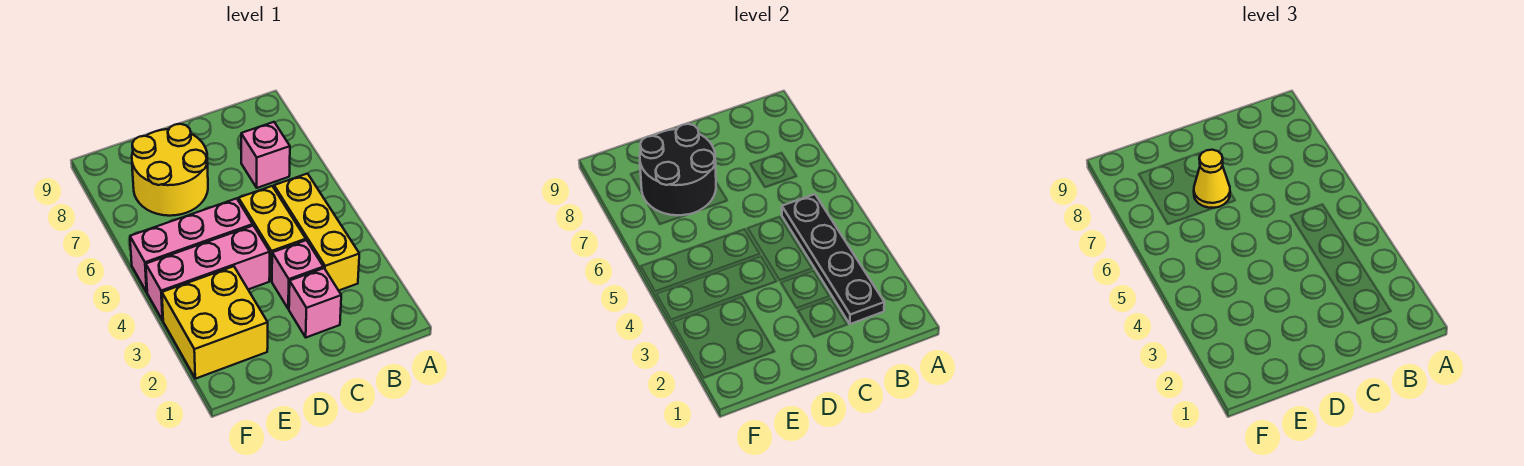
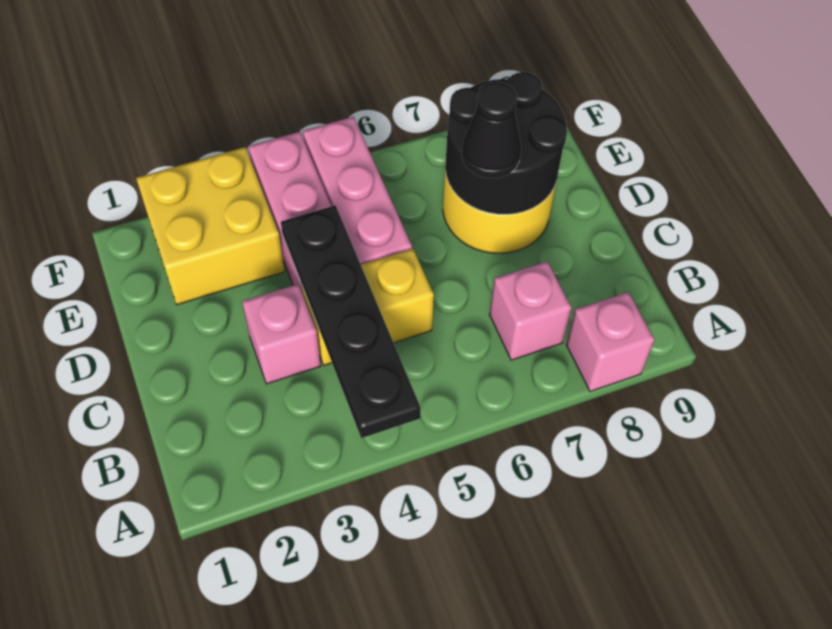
black plate B2:B5 level 2 -> black plate A4:D4 level 2
yellow brick B3:B5 level 1 -> none
pink brick C2 level 1 -> pink brick A8 level 1
yellow cone D7 level 3 -> black cone D7 level 3

